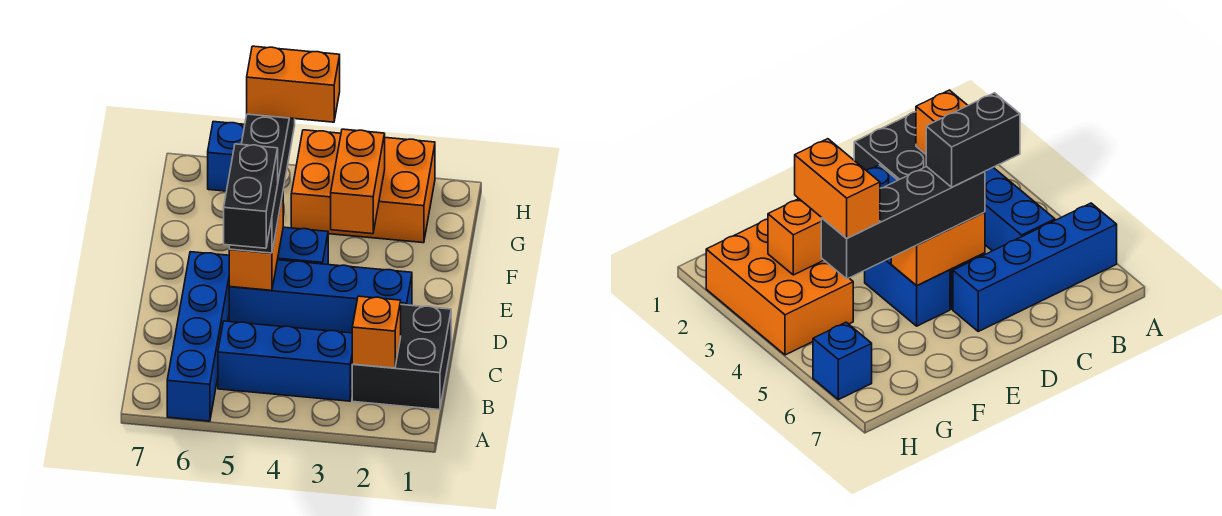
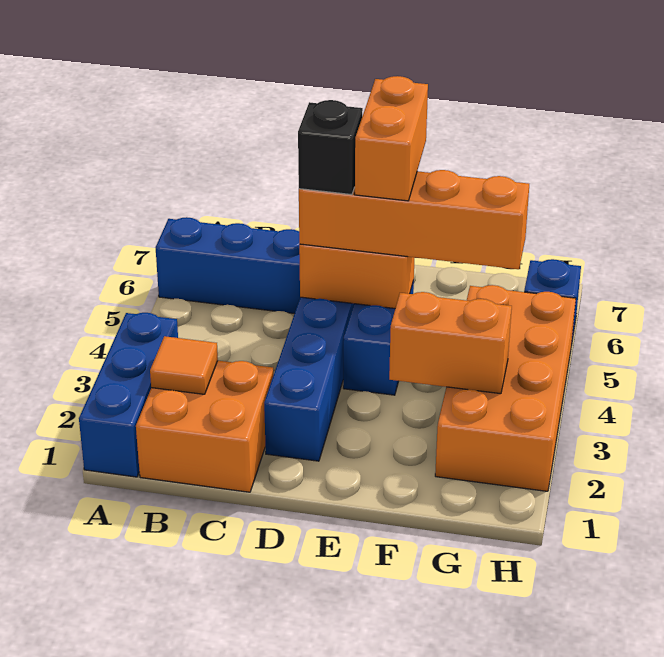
black brick B1:C2 level 1 -> orange brick B1:C2 level 1
orange brick B2 level 2 -> orange tile B2 level 2
blue brick B3:B5 level 1 -> blue brick A1:A3 level 1
black brick C5:D5 level 4 -> black brick D5 level 4
black brick D5:G5 level 3 -> orange brick D5:G5 level 3
orange brick G2:H4 level 1 -> orange brick G2:H5 level 1
orange brick G4:G5 level 4 -> orange brick E5:E6 level 4

